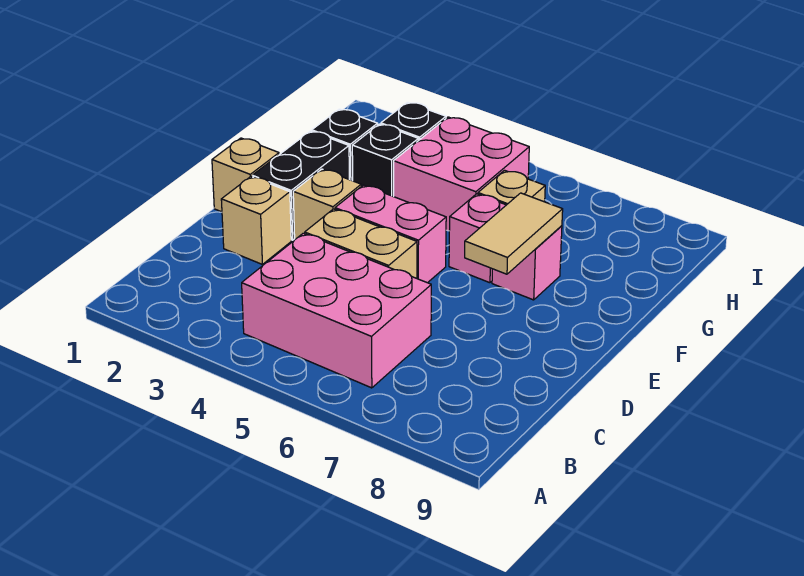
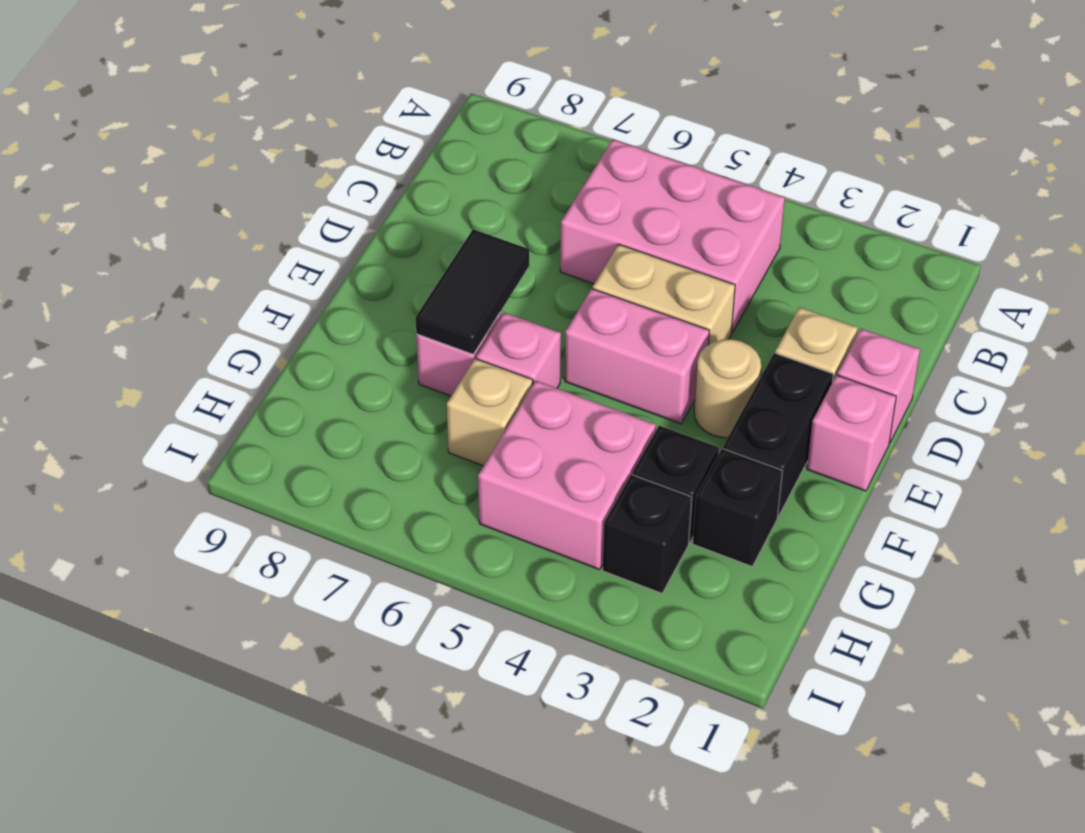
none -> pink brick D1 level 1
tan brick E1 level 1 -> pink brick E1 level 1
tan brick E3 level 1 -> tan round brick E3 level 1
tan tile E7:F7 level 2 -> black tile E7:F7 level 2

